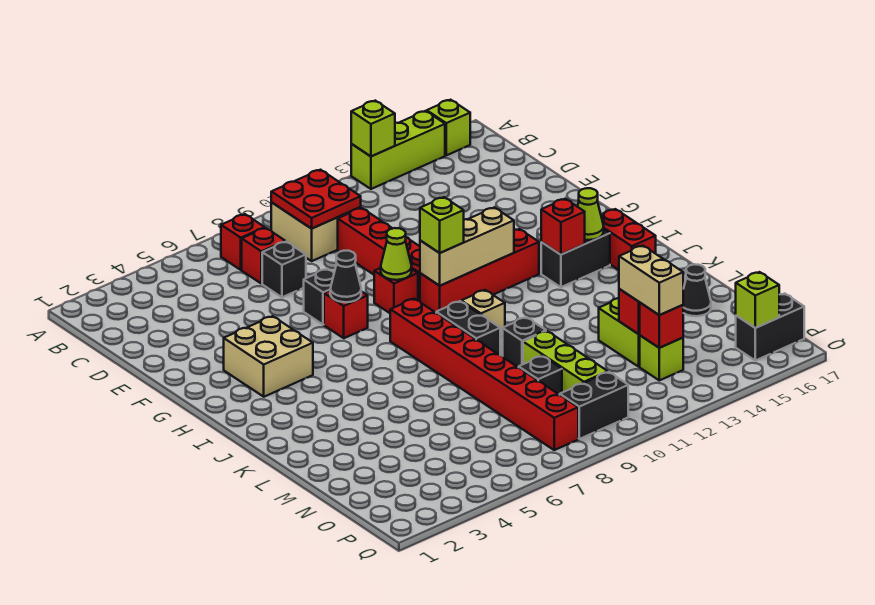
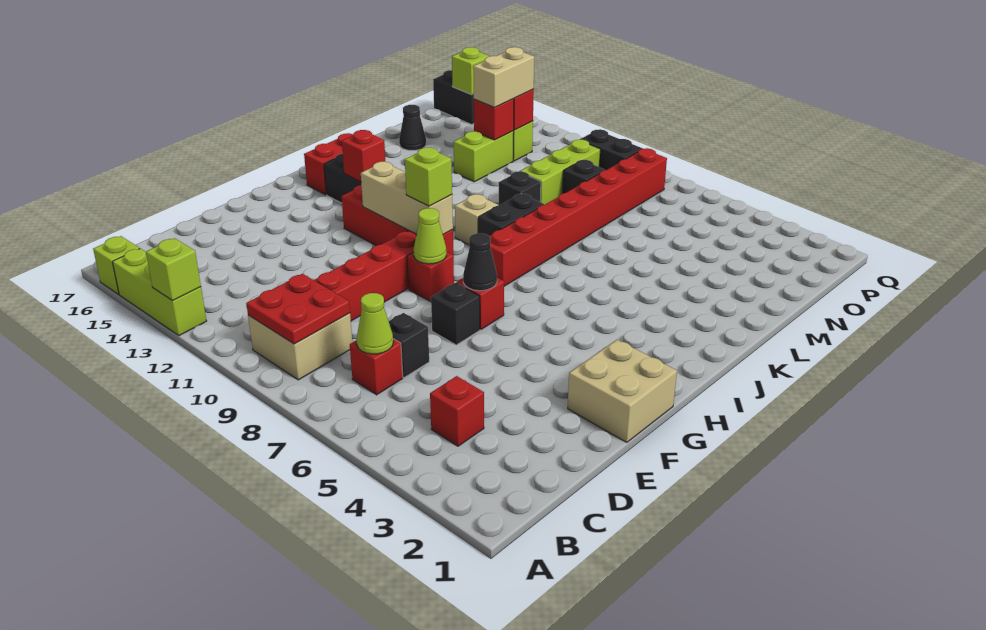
red brick B7 level 1 -> red brick C4 level 1
tan brick G3:H4 level 1 -> tan brick F1:G2 level 1
lime cone I15 level 2 -> lime cone C7 level 2

